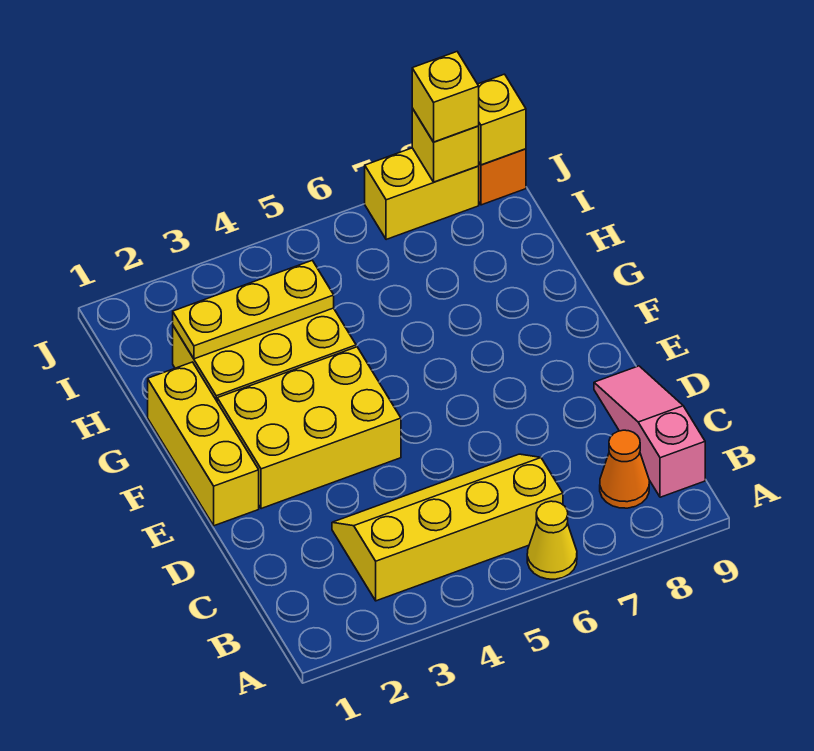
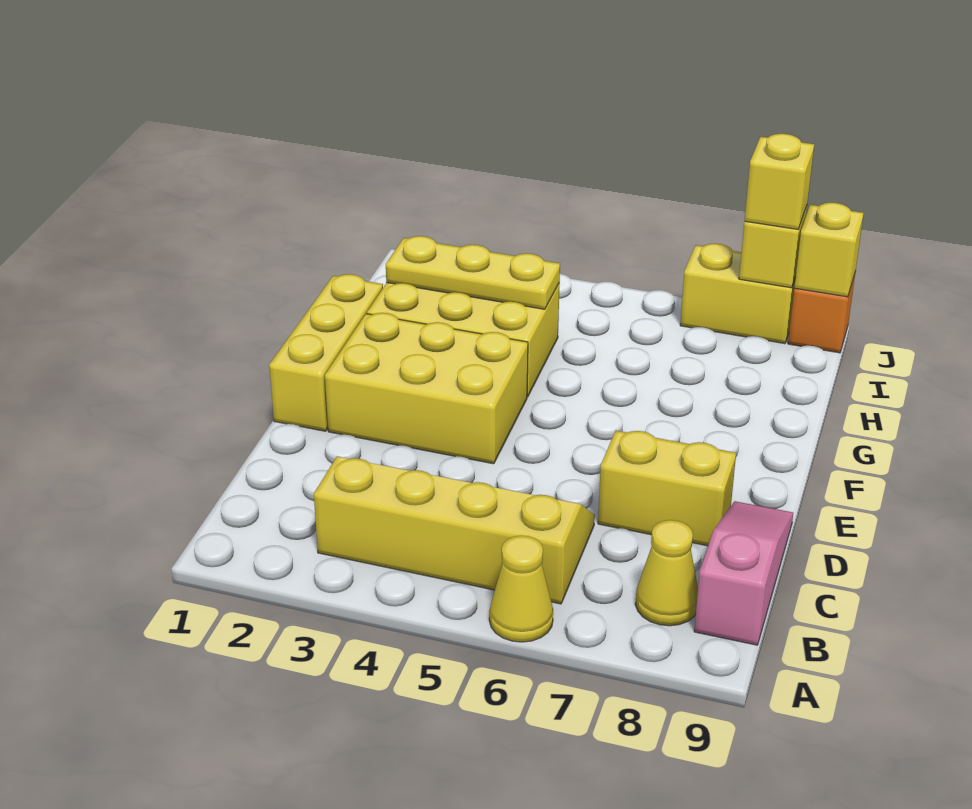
orange cone B8 level 1 -> yellow cone B8 level 1
none -> yellow brick D7:D8 level 1

